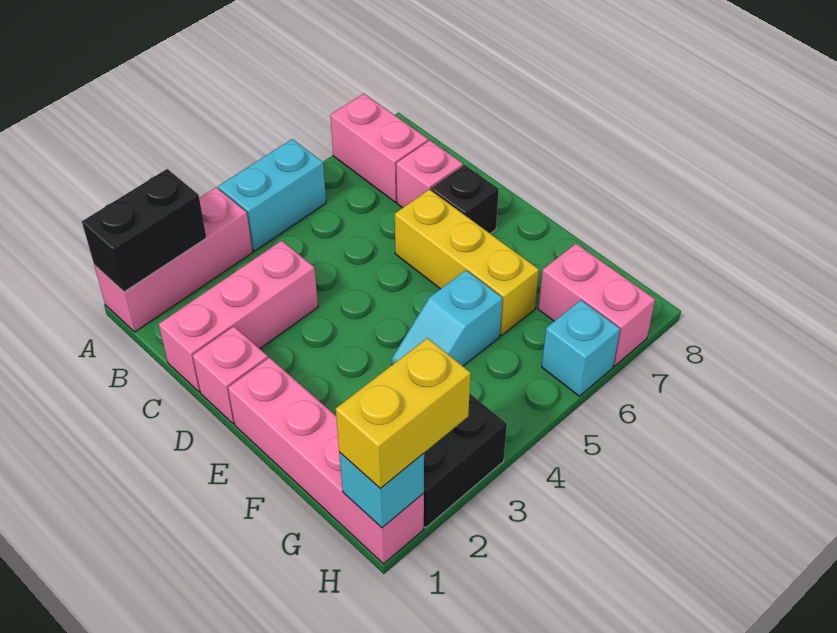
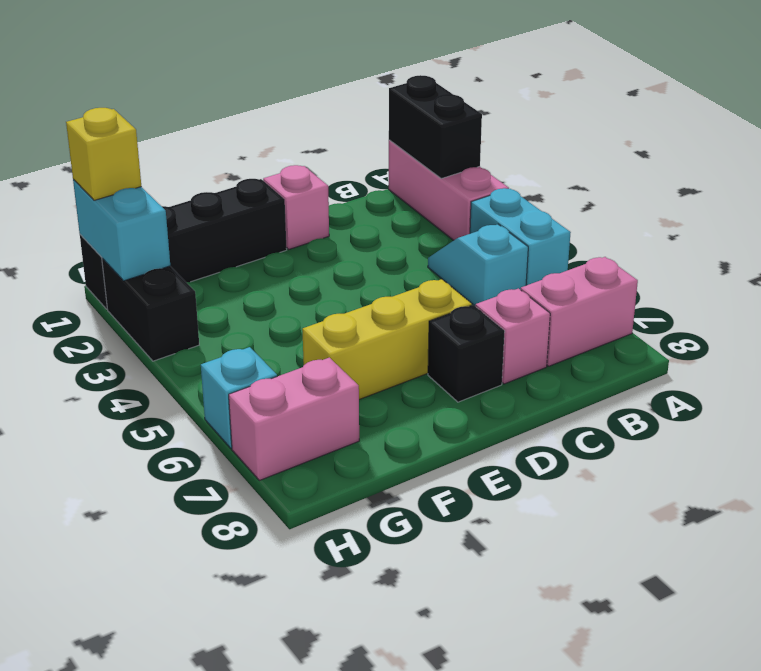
pink brick C1:C3 level 1 -> none
pink brick E1:H1 level 1 -> black brick E1:H1 level 1
cyan slope F4:F5 level 1 top 5 -> cyan slope B4:B5 level 1 top 5
cyan brick H1 level 2 -> cyan brick H1:H2 level 2
yellow brick H1:H2 level 3 -> yellow brick H1 level 3

